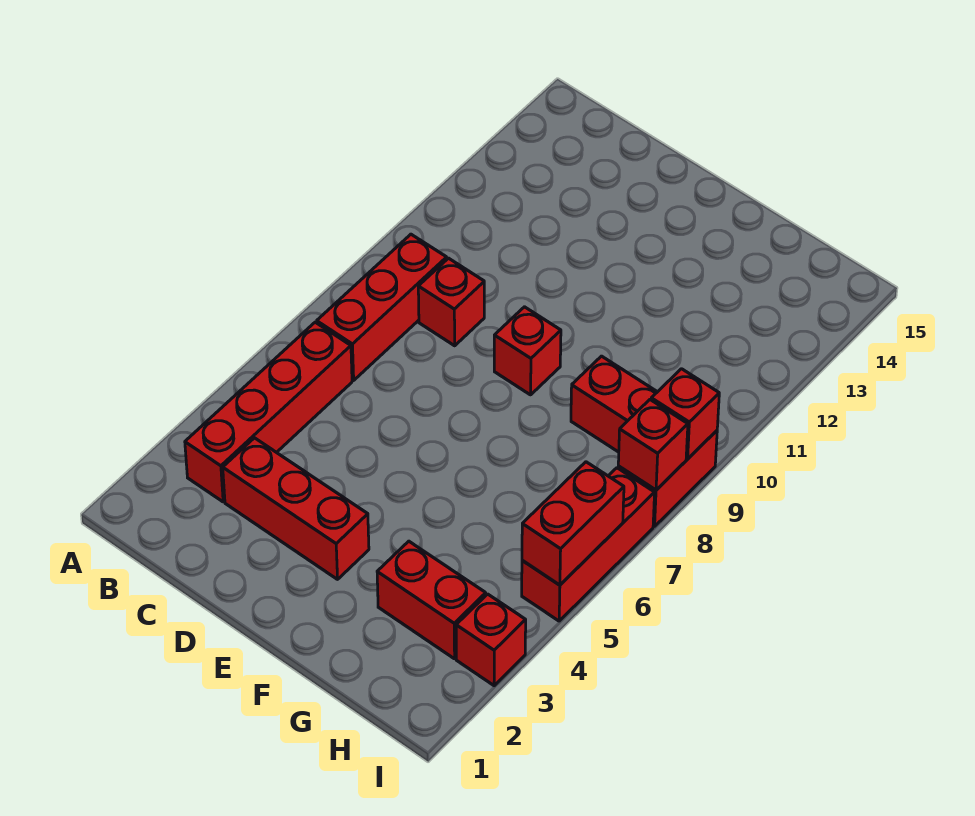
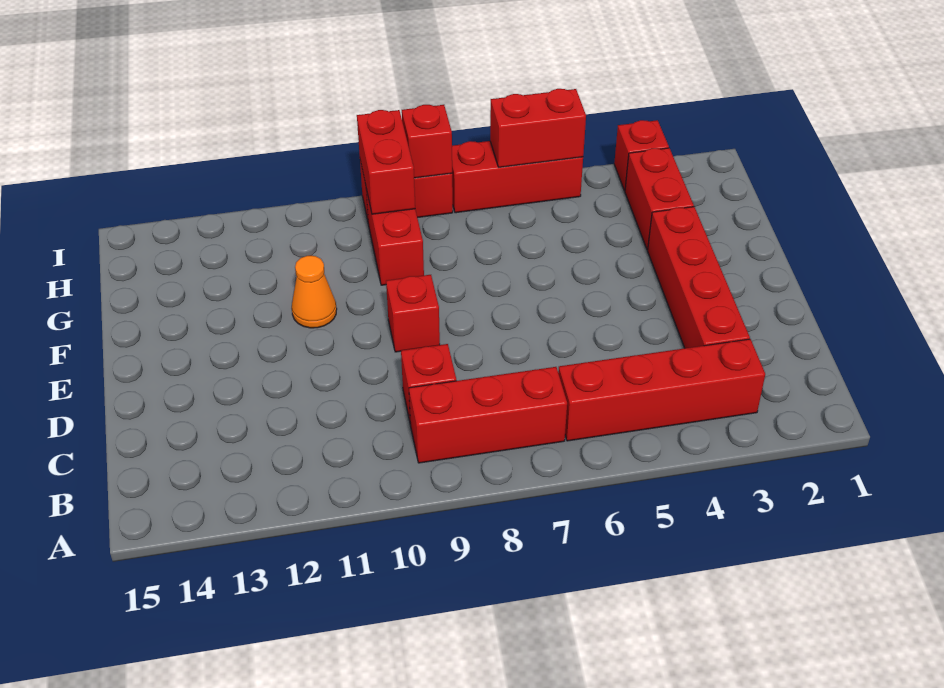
red brick C3:E3 level 1 -> red brick C3:F3 level 1
none -> orange cone F11 level 1
red brick I9 level 2 -> red brick H9:I9 level 2

